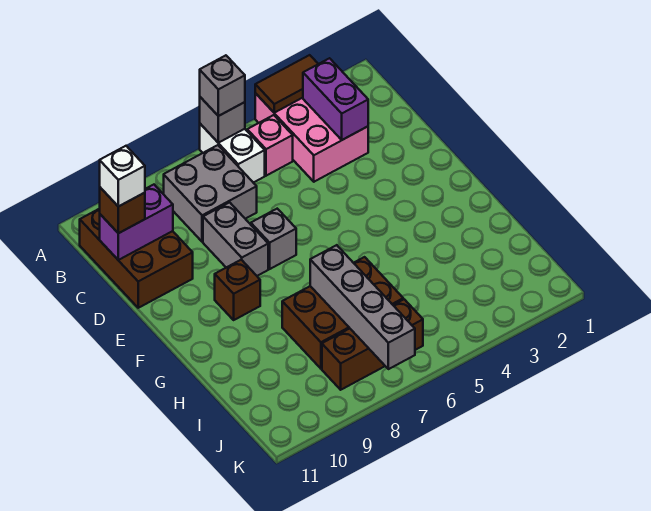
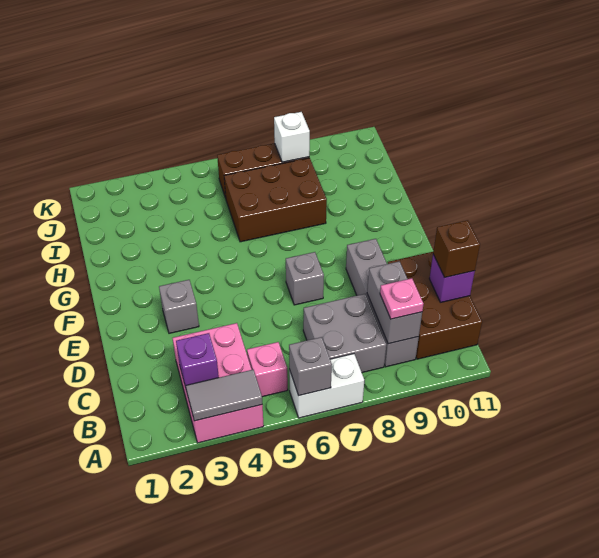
brown tile A3:A4 level 2 -> grey tile A3:A4 level 2
white brick A6:B6 level 1 -> white brick A6:A7 level 1
grey brick A6 level 3 -> grey brick E3 level 1
purple brick B3:C3 level 2 -> purple brick B3 level 2
none -> pink plate B9 level 3
purple brick C10:C11 level 2 -> purple brick C11 level 2
white brick C11 level 4 -> white brick J8 level 2
grey brick D8:E8 level 1 -> grey brick B9:C9 level 2
brown brick F9 level 1 -> none
grey brick H7:K7 level 2 -> grey brick B9:E9 level 1

